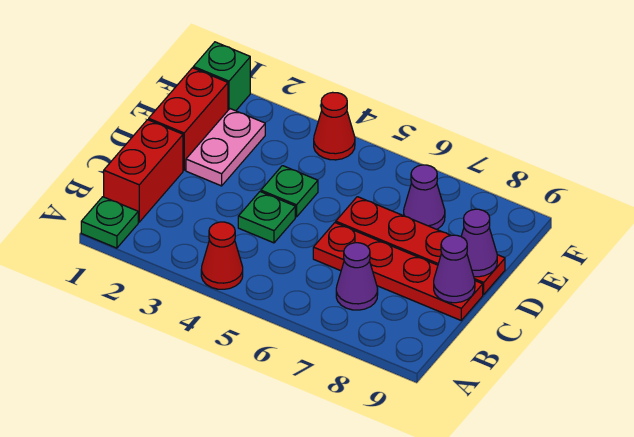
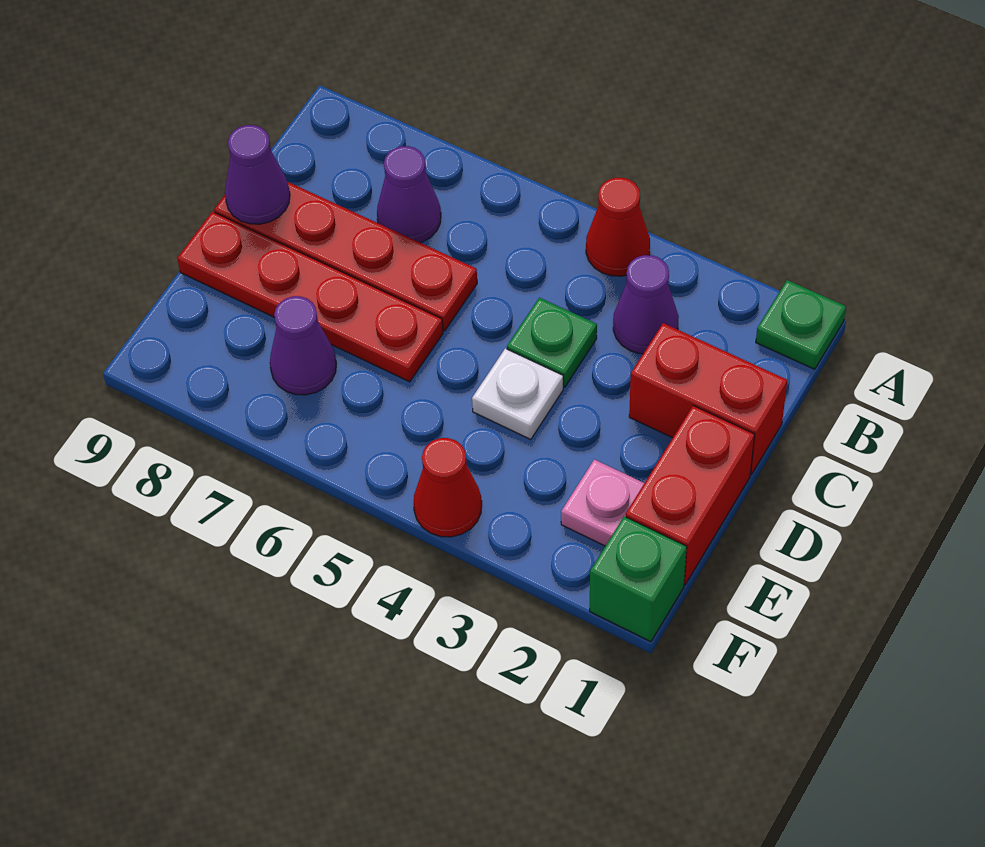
red brick B1:C1 level 1 -> red brick C1:C2 level 1
pink plate D2:E2 level 1 -> pink plate E2 level 1
green plate D4 level 1 -> white plate D4 level 1
purple cone D9 level 2 -> purple cone B3 level 1

